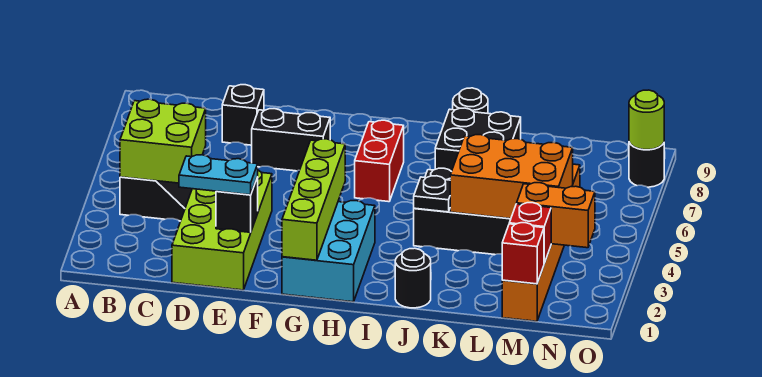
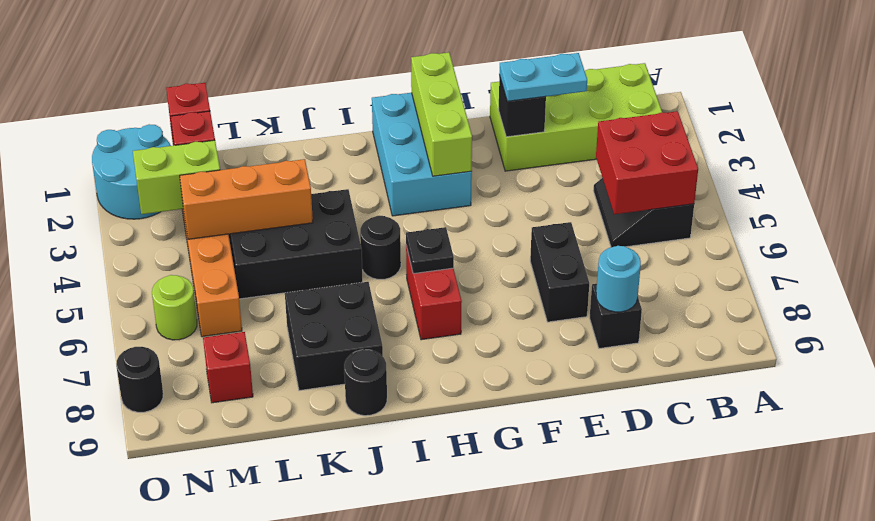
lime brick B4:C5 level 2 -> red brick B4:C5 level 2
lime brick D1:E4 level 1 -> lime brick B1:E2 level 1
none -> cyan round brick D8 level 2
black brick E7:F7 level 1 -> black brick E6:E7 level 1
lime brick G1:G4 level 2 -> lime brick G1:G3 level 2
black round brick J1 level 1 -> black round brick I5 level 1
black plate J4 level 2 -> black plate H6 level 2
orange brick K4:M5 level 2 -> orange brick K4:M4 level 2
orange brick M3:N3 level 2 -> lime brick M3:N3 level 2
none -> red brick M8 level 1
none -> cyan round brick N1:O2 level 1
lime round brick O8 level 2 -> lime round brick N6 level 1

